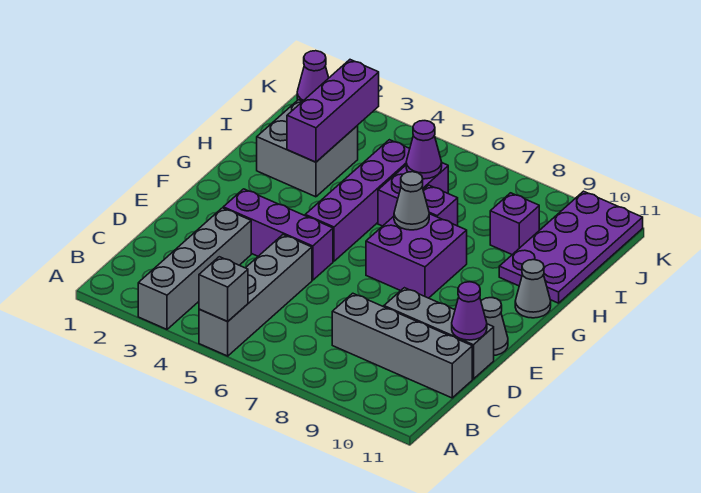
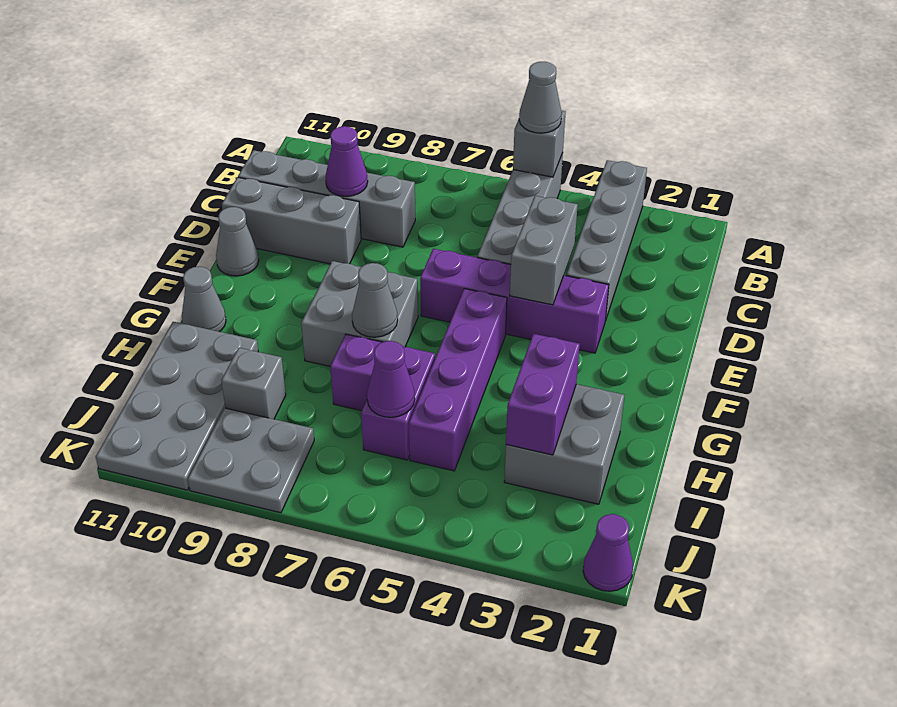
none -> grey cone A5 level 3
none -> grey brick D4:E4 level 2
purple cone D11 level 2 -> purple cone C9 level 2
purple brick E3:E5 level 1 -> purple brick E3:E6 level 1
purple brick F7:G8 level 1 -> grey brick F7:G8 level 1
purple brick H3:J3 level 2 -> purple brick H3:I3 level 2
purple plate H10:K11 level 1 -> grey plate H10:K11 level 1
purple brick I9 level 1 -> grey brick I9 level 1
none -> grey plate J8:K9 level 1

